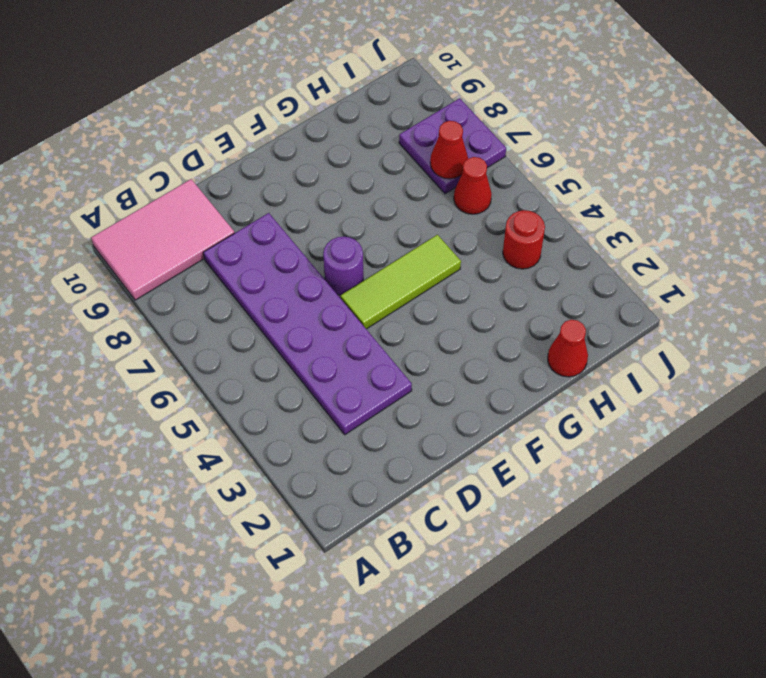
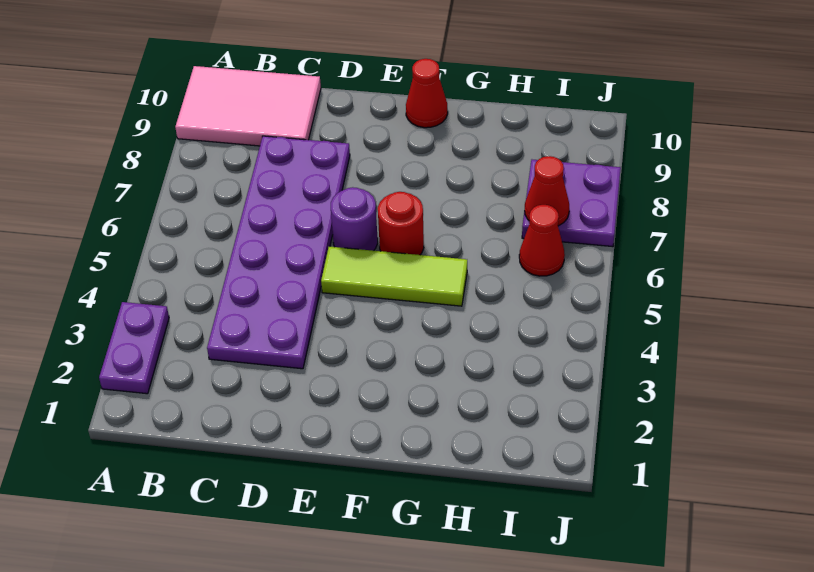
none -> purple plate A2:A3 level 1
red cone H1 level 1 -> red cone F10 level 1
red round brick I4 level 1 -> red round brick F6 level 1

